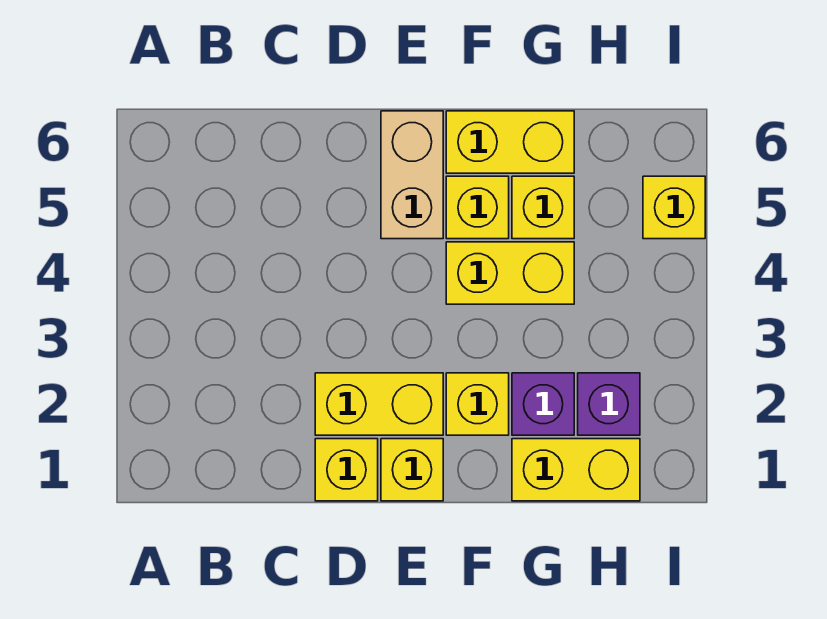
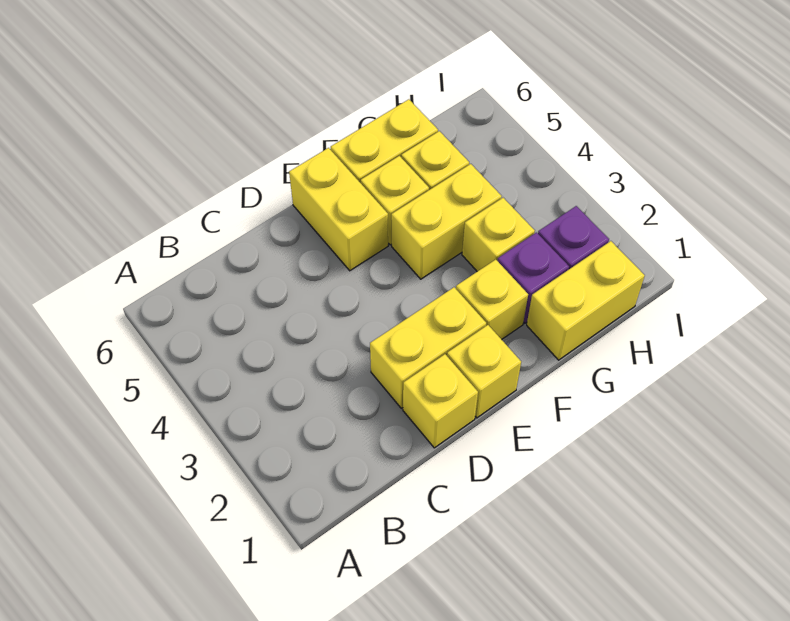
tan brick E5:E6 level 1 -> yellow brick E5:E6 level 1
yellow brick I5 level 1 -> yellow brick G3 level 1

